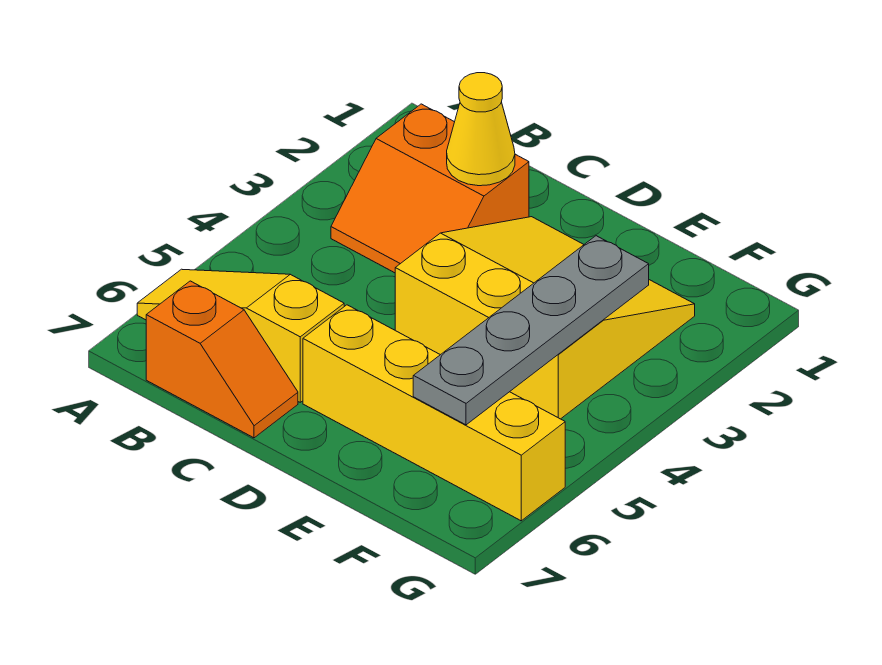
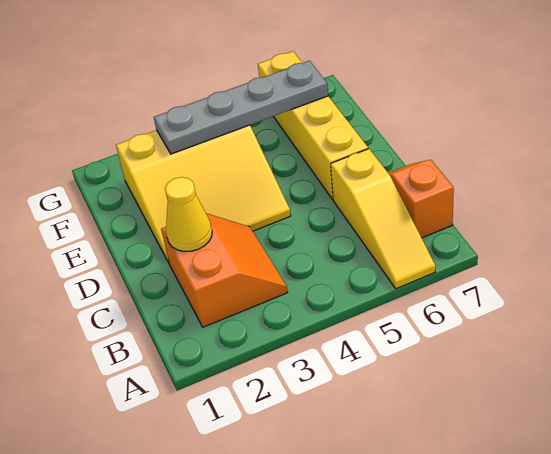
yellow slope D2:F4 level 1 top 4 -> yellow slope D2:F4 level 1 top F

